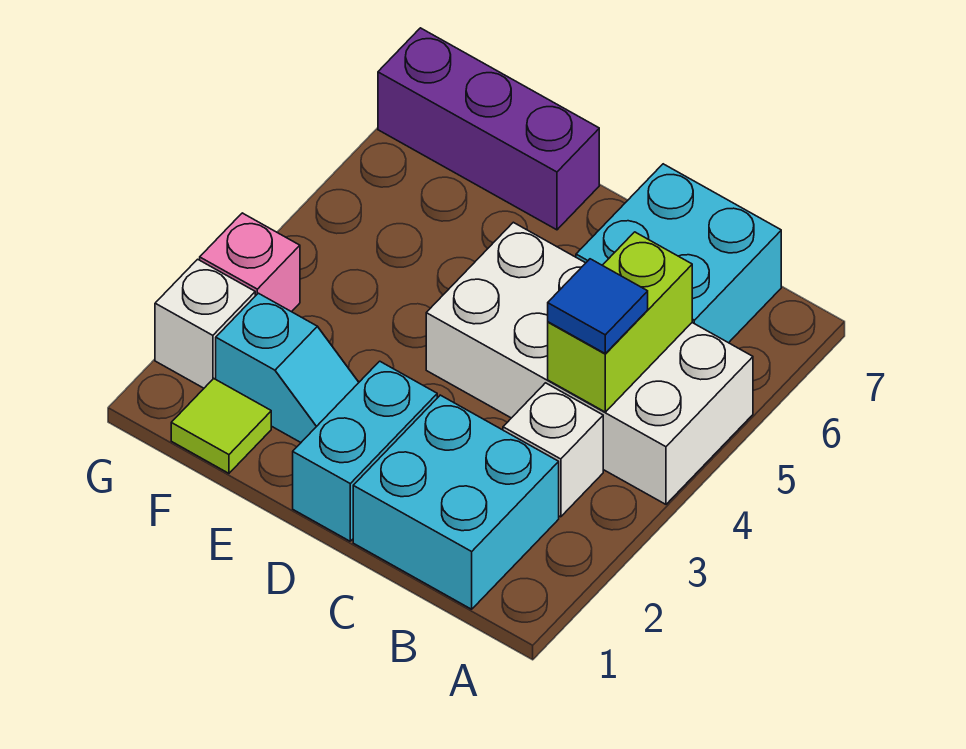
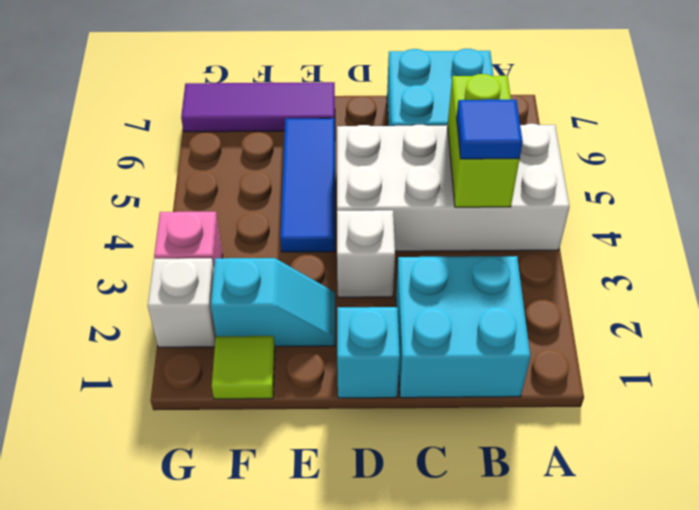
white brick B3 level 1 -> white brick D3 level 1
cyan brick D1:D2 level 1 -> cyan brick D1 level 1
none -> blue tile E4:E6 level 1
purple brick E7:G7 level 1 -> purple tile E7:G7 level 1

